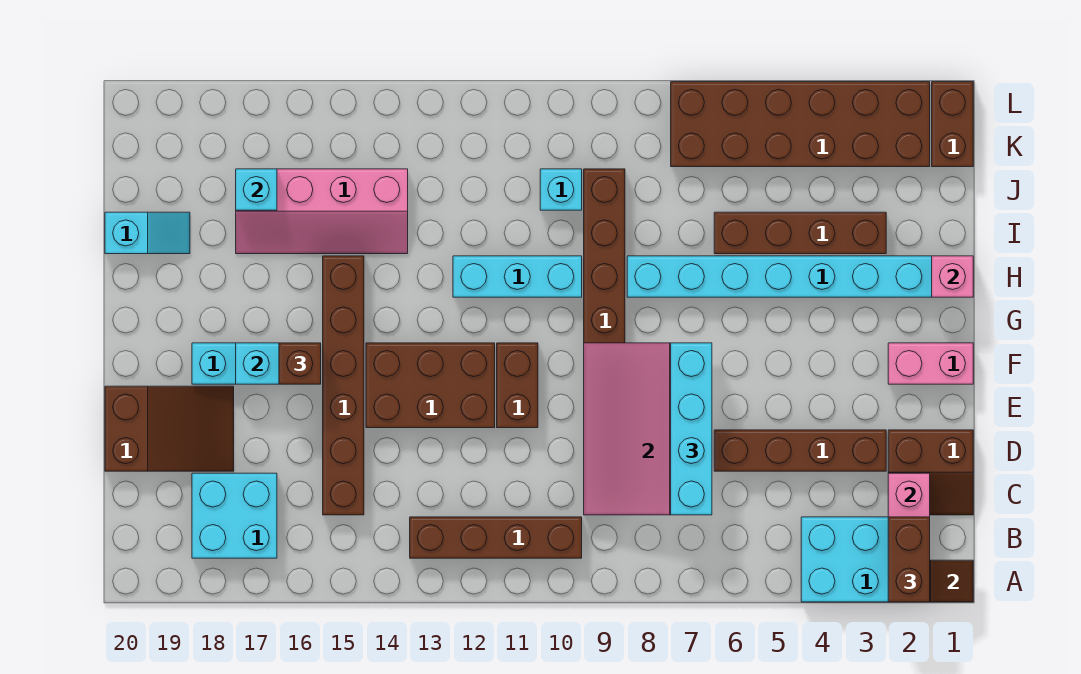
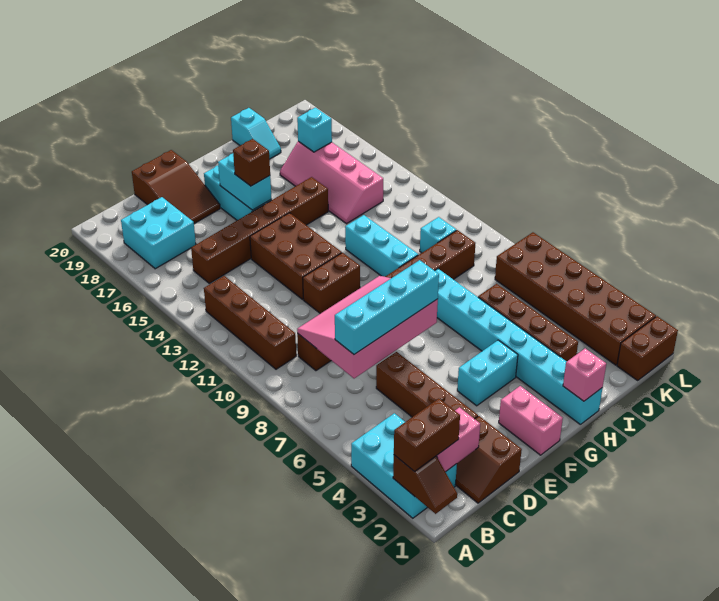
none -> cyan brick F4:G4 level 1

